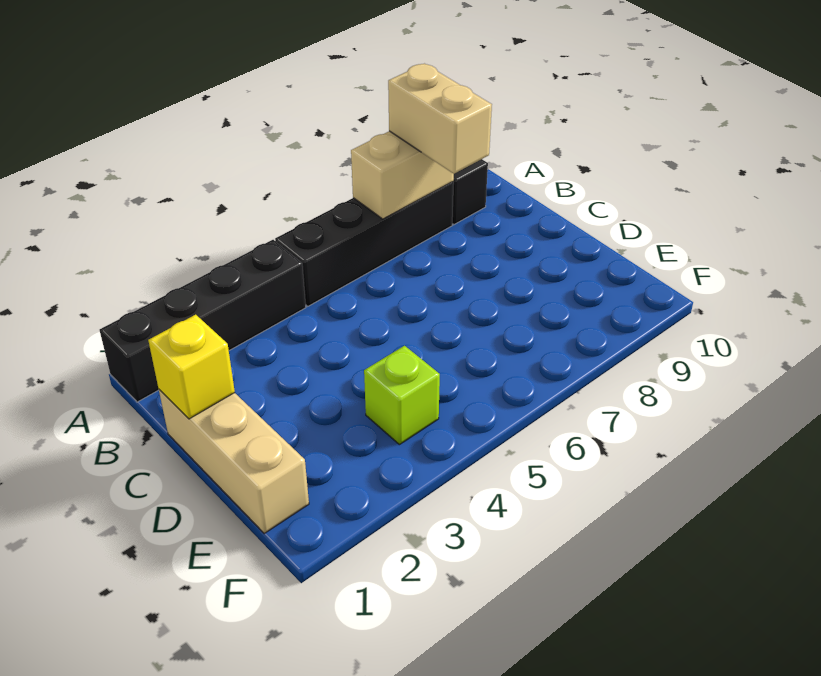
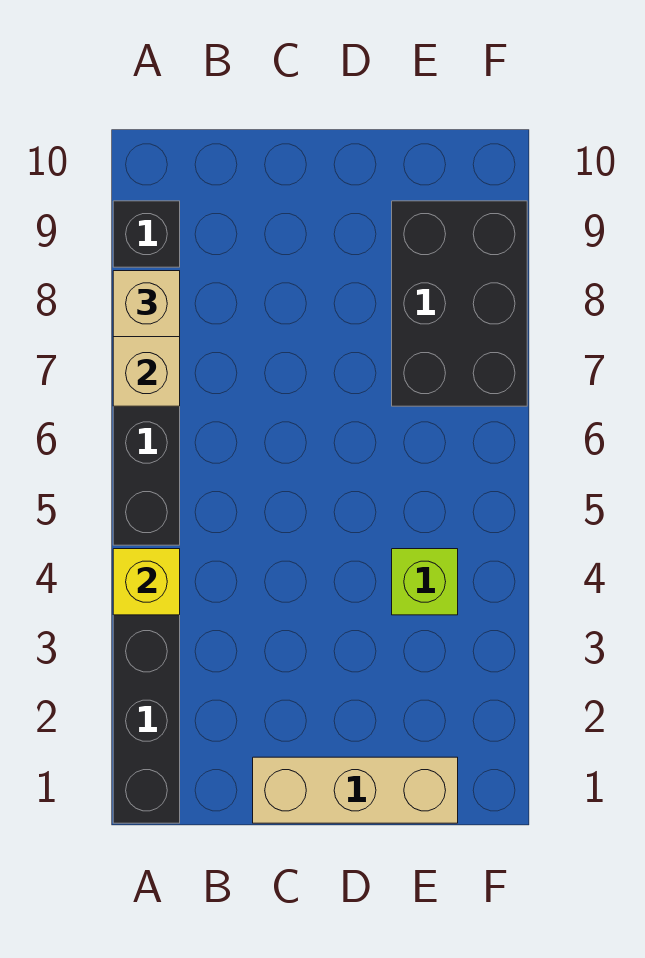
tan brick A8:B8 level 3 -> tan brick A8 level 3
yellow brick C1 level 2 -> yellow brick A4 level 2
none -> black brick E7:F9 level 1

